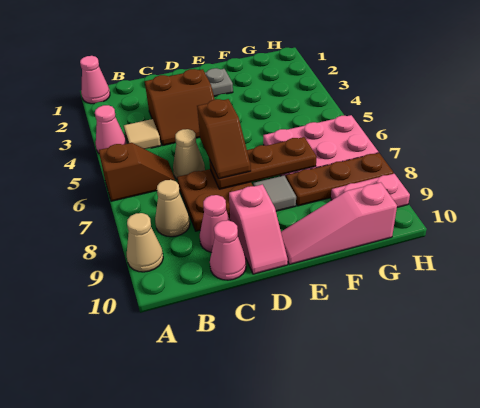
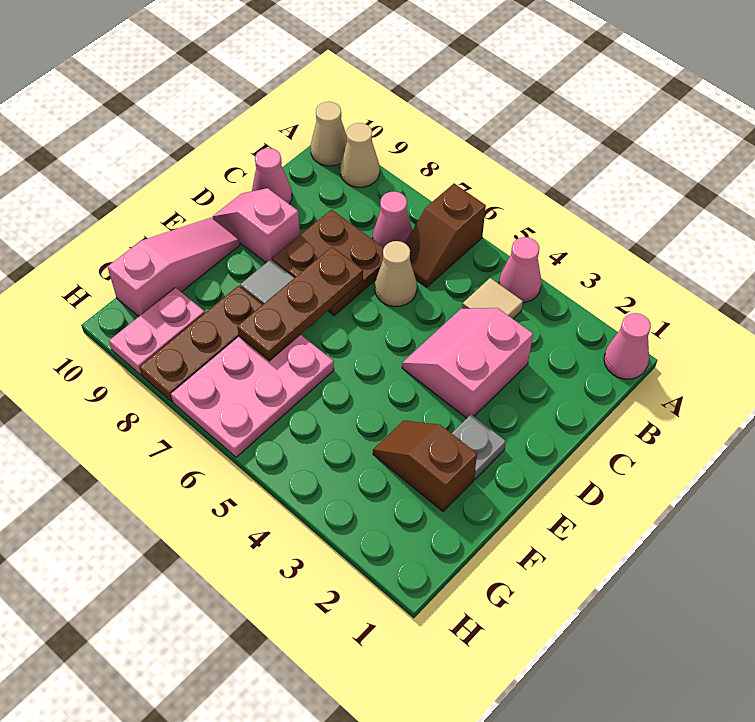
tan cone B8 level 1 -> tan cone A10 level 1
brown slope C3:D4 level 1 top 3 -> pink slope C3:D4 level 1 top 3
pink cone C9 level 1 -> pink cone B7 level 1
brown slope D6:D7 level 3 top 6 -> brown slope F2:F3 level 1 top 2

